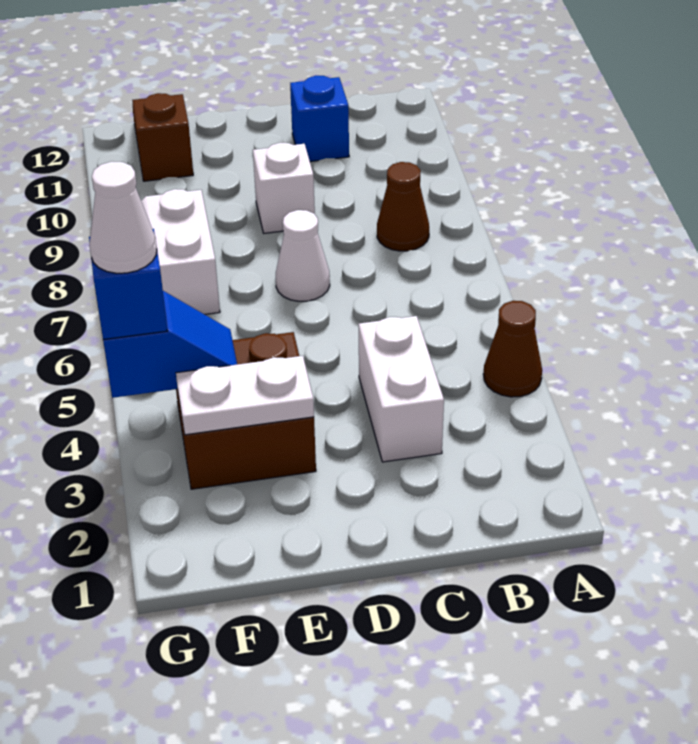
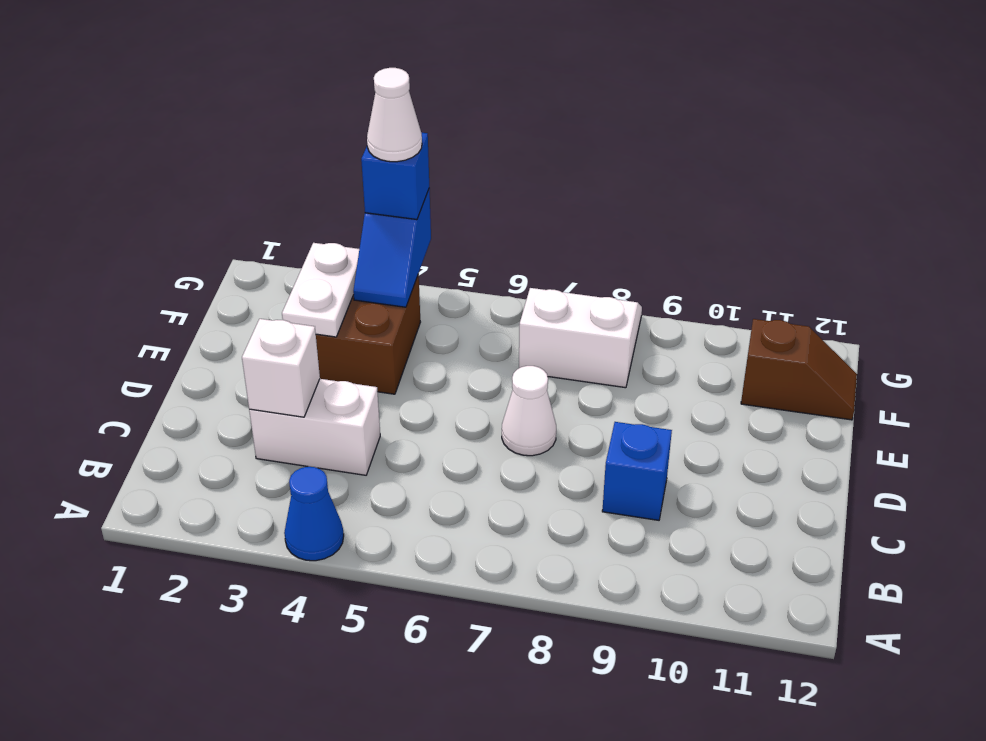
brown cone A4 level 1 -> blue cone A4 level 1
brown cone B8 level 1 -> none
blue brick C11 level 1 -> blue brick C9 level 1
white brick D9 level 1 -> white brick C3 level 2

